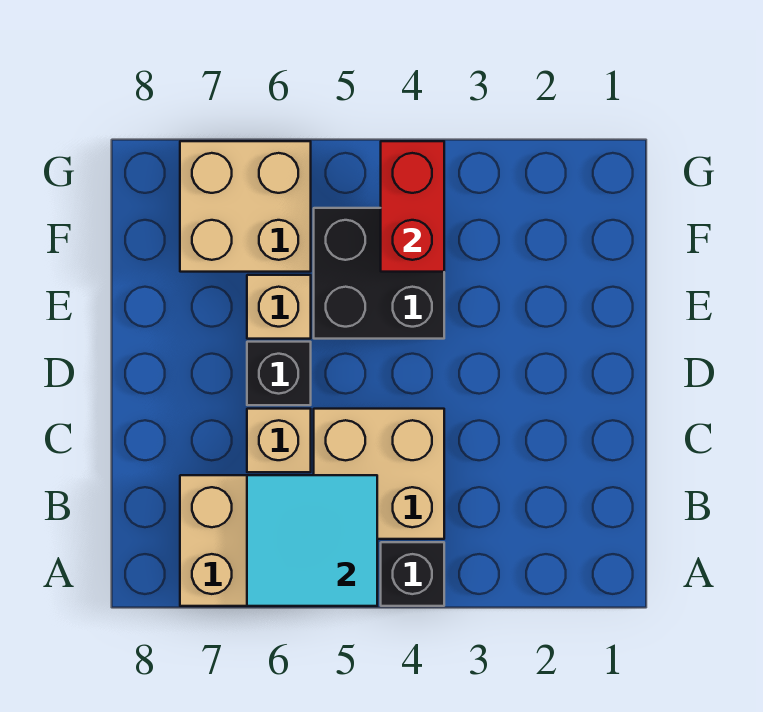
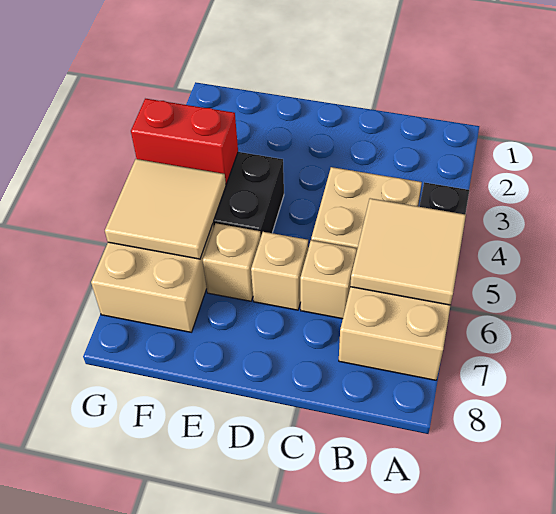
cyan tile A5:B6 level 2 -> tan tile A5:B6 level 2
black brick D6 level 1 -> tan brick D6 level 1
none -> tan tile F5:G6 level 2

